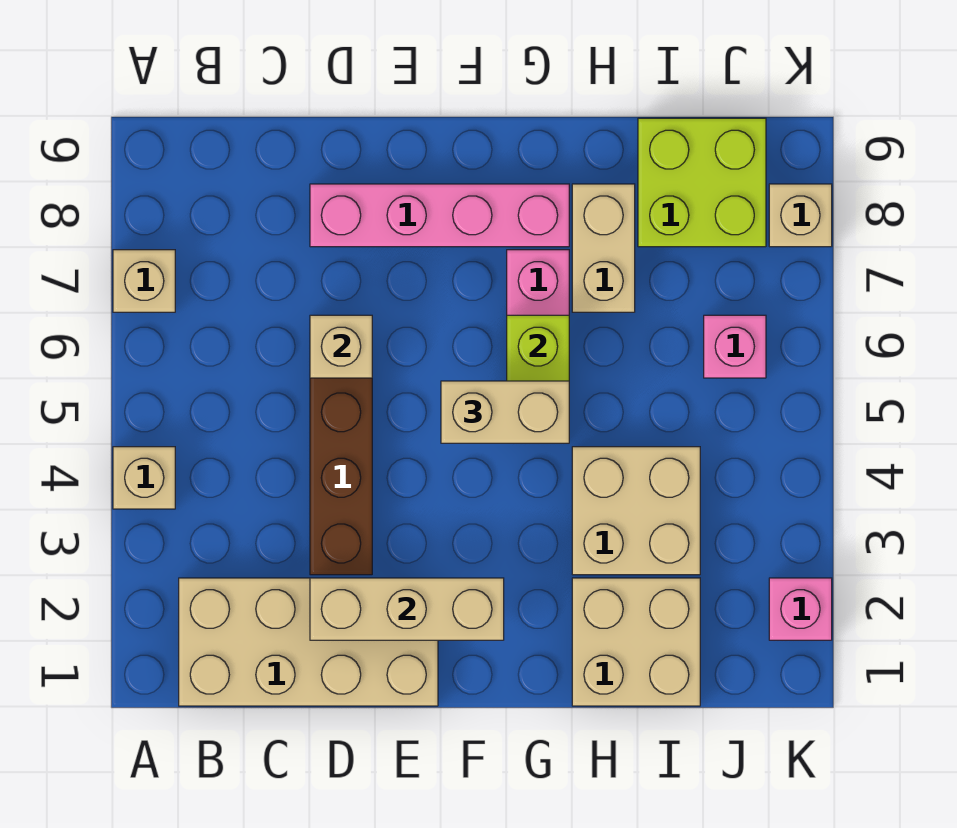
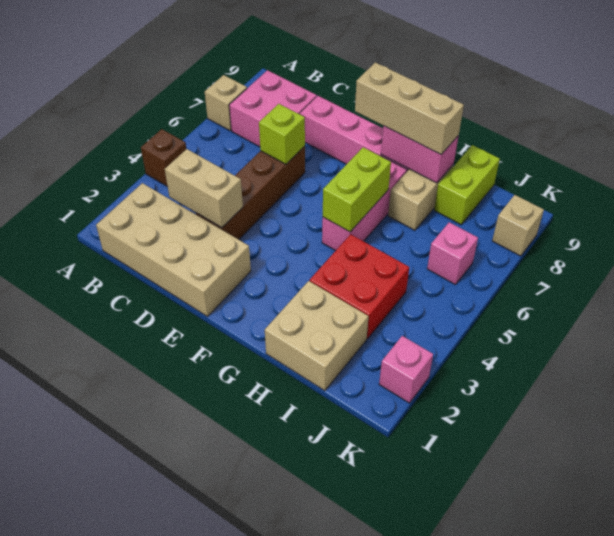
tan brick A4 level 1 -> brown brick A4 level 1
none -> pink brick B7:C8 level 1
tan brick D2:F2 level 2 -> tan brick F8:H8 level 3
tan brick D6 level 2 -> lime brick D6 level 2
tan brick F5:G5 level 3 -> tan brick C3:D3 level 2
none -> pink brick G8:H8 level 2
tan brick H3:I4 level 1 -> red brick H3:I4 level 1
lime brick I8:J9 level 1 -> lime brick I8:I9 level 1

